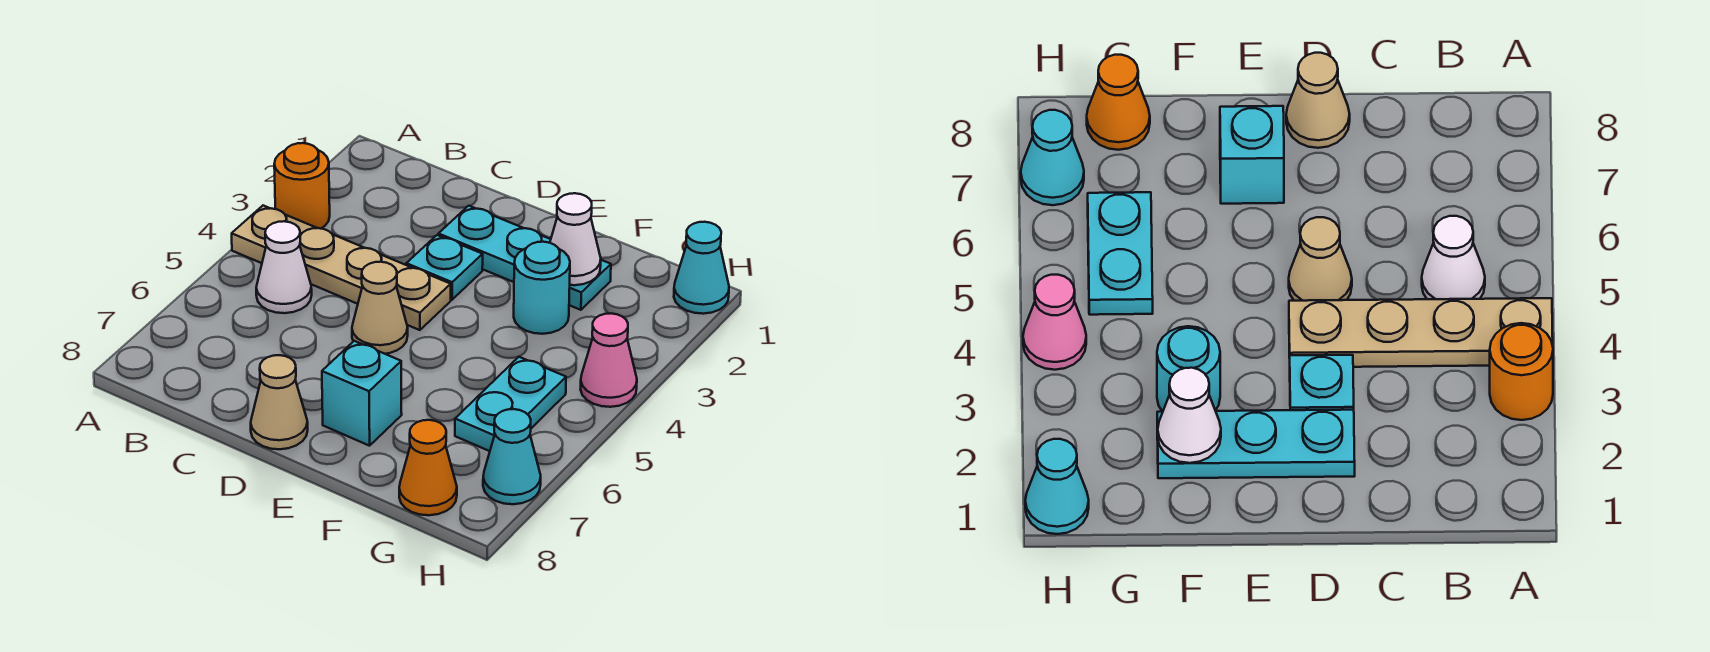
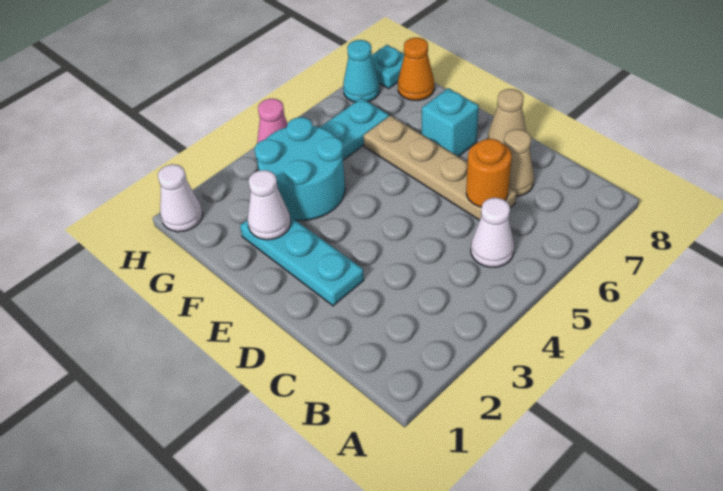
orange round brick A3 level 1 -> orange round brick C6 level 2
tan plate A4:D4 level 1 -> tan plate C6:F6 level 1
cyan plate D3 level 1 -> cyan plate H8 level 1
tan cone D5 level 1 -> tan cone C7 level 1
cyan round brick F3 level 1 -> cyan round brick F3:G4 level 1
cyan cone H1 level 1 -> white cone H1 level 1

